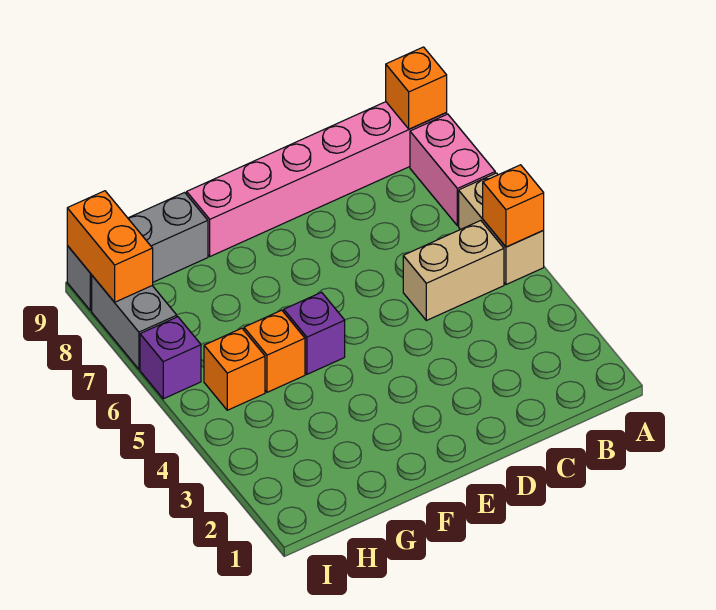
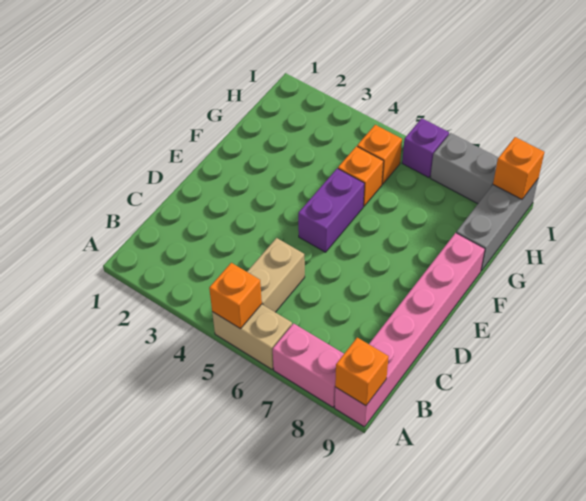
purple brick F5 level 1 -> purple brick E5:F5 level 1
orange brick I8:I9 level 2 -> orange brick I9 level 2

